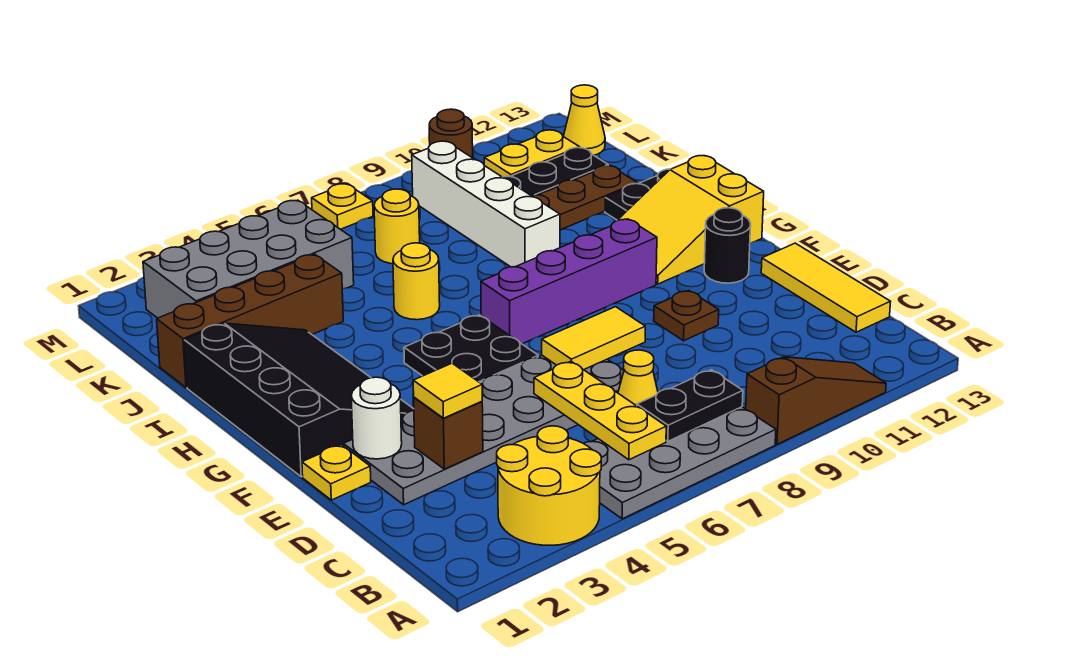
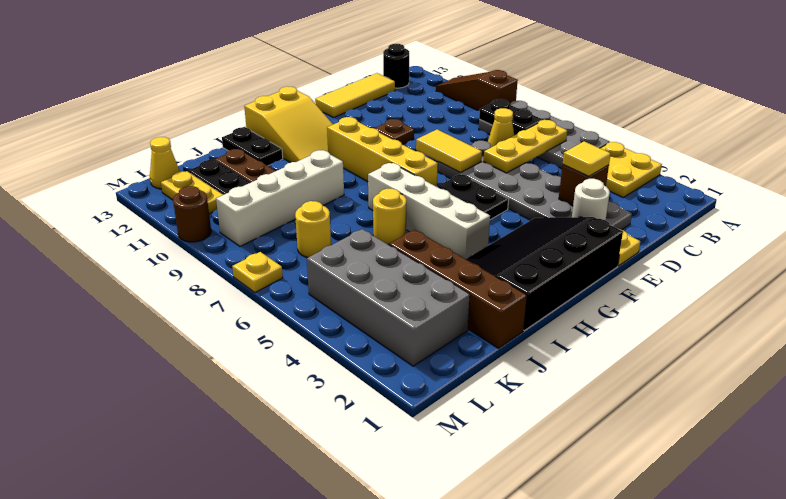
yellow round brick A3:B4 level 1 -> yellow plate A3:B4 level 1
black round brick F12 level 1 -> black round brick B13 level 1
purple brick G7:G10 level 1 -> yellow brick G7:G10 level 1
none -> white brick H4:H7 level 1

